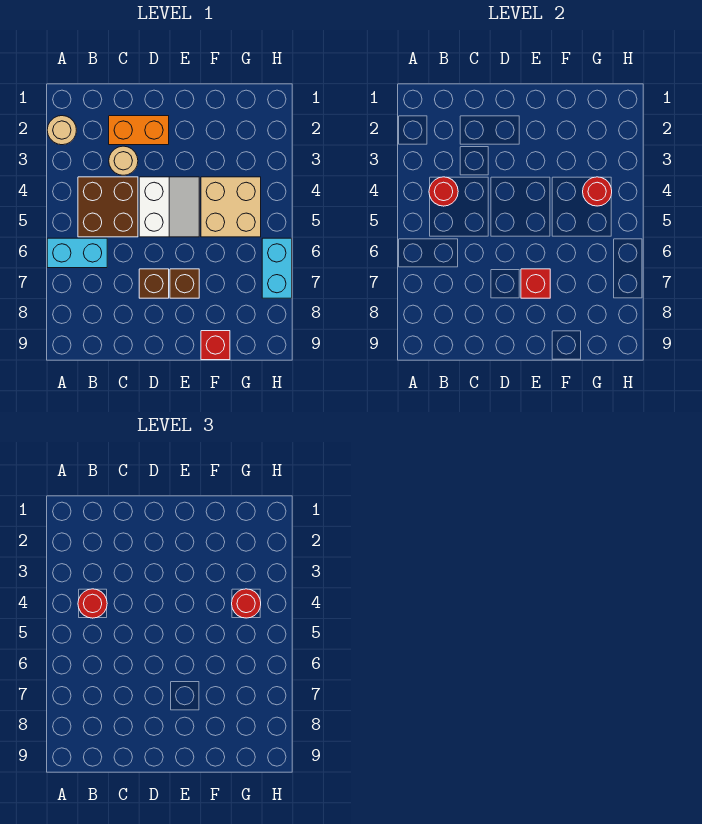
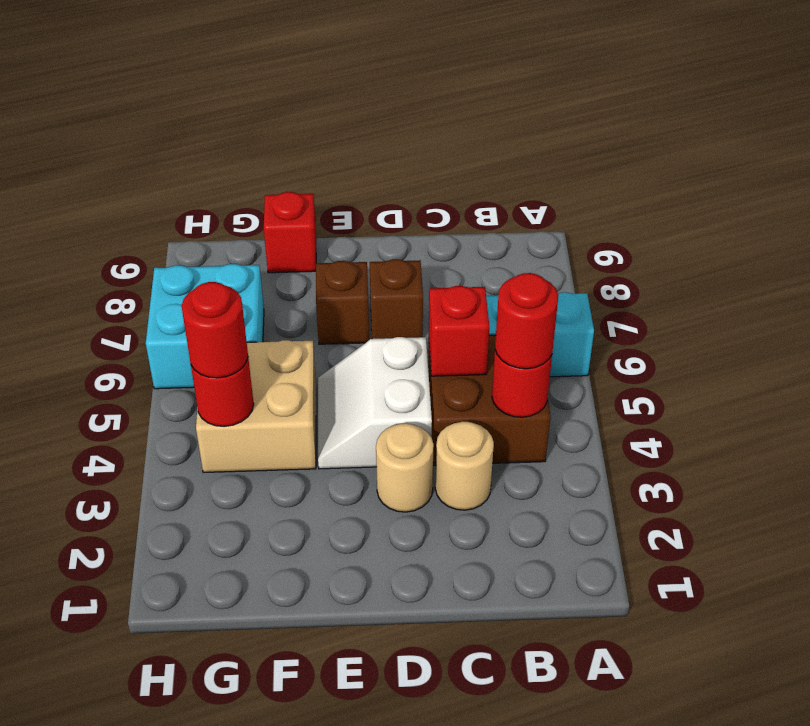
tan round brick A2 level 1 -> tan round brick D3 level 1
orange brick C2:D2 level 1 -> none
red brick E7 level 2 -> red brick C5 level 2
cyan brick H6:H7 level 1 -> cyan brick G6:H7 level 1

